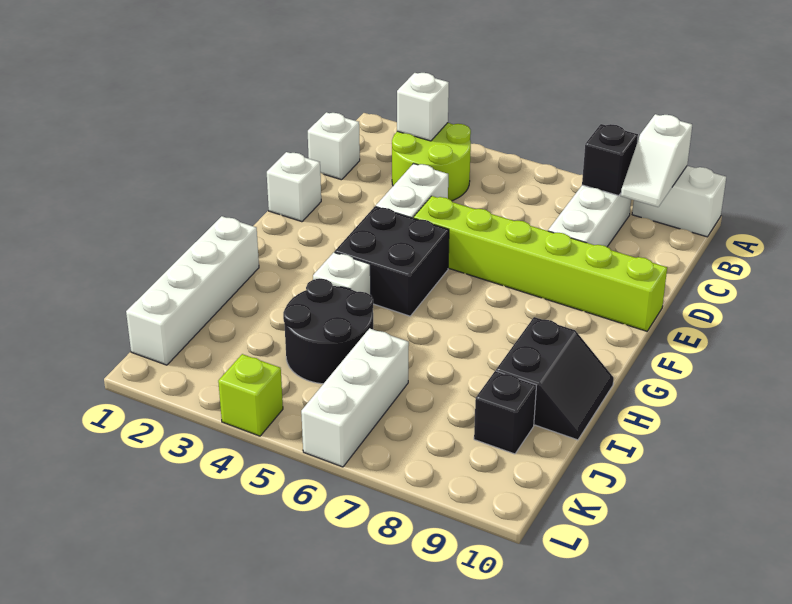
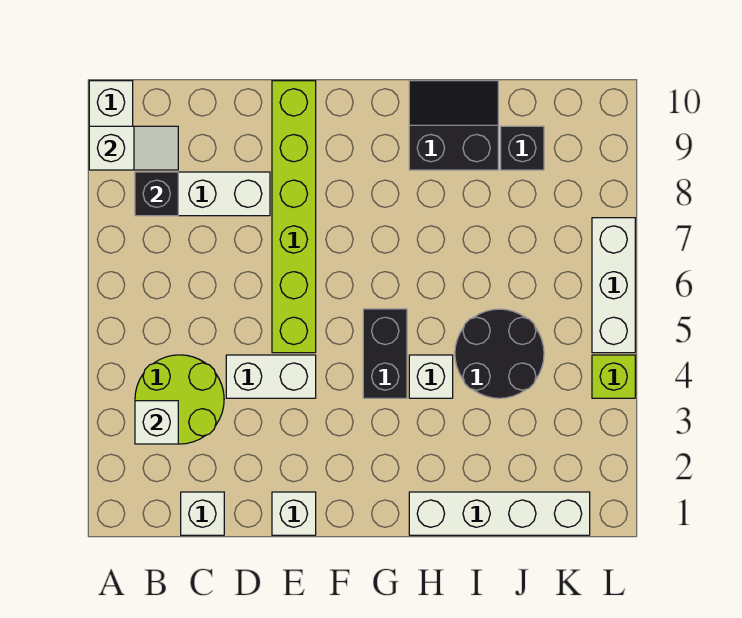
black brick F4:G5 level 1 -> black brick G4:G5 level 1
white brick J6:L6 level 1 -> white brick L5:L7 level 1

